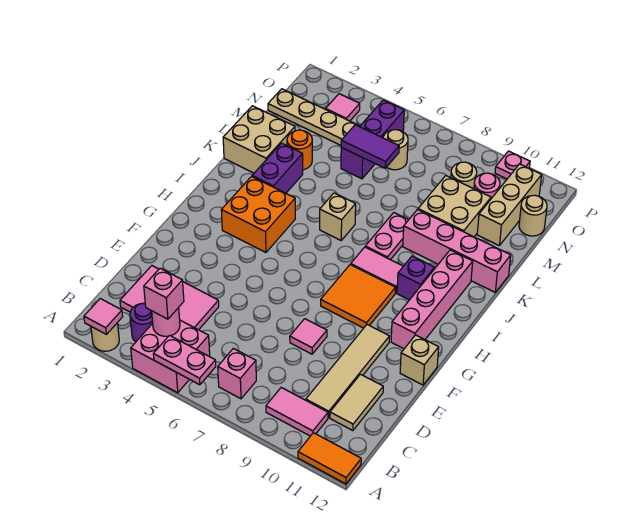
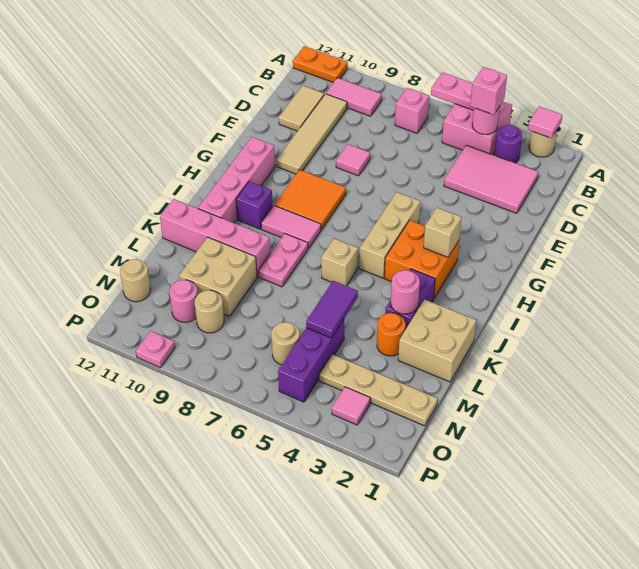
orange tile A11:A12 level 1 -> orange plate A11:A12 level 1
tan brick F12 level 1 -> tan brick H3 level 2
none -> pink round brick K3 level 2
purple tile M5:M6 level 2 -> purple tile L5:M5 level 2
tan brick M11:O11 level 1 -> tan brick G5:I5 level 1

